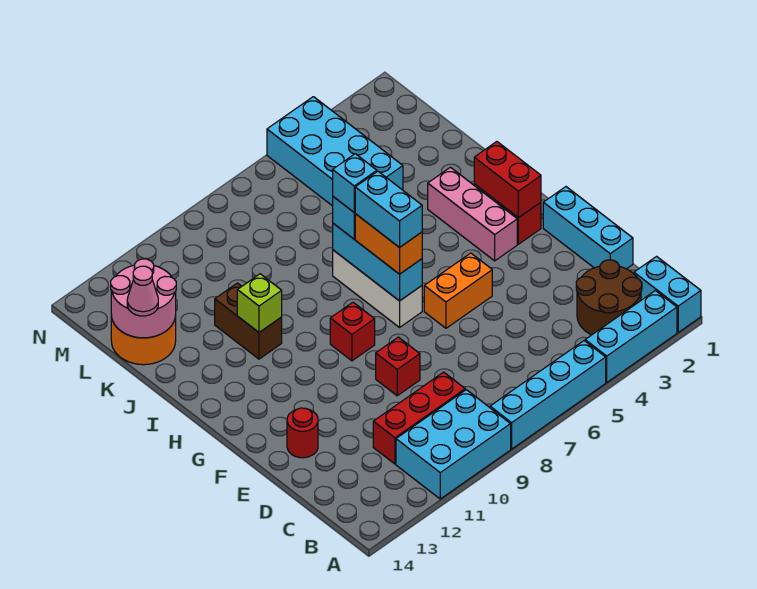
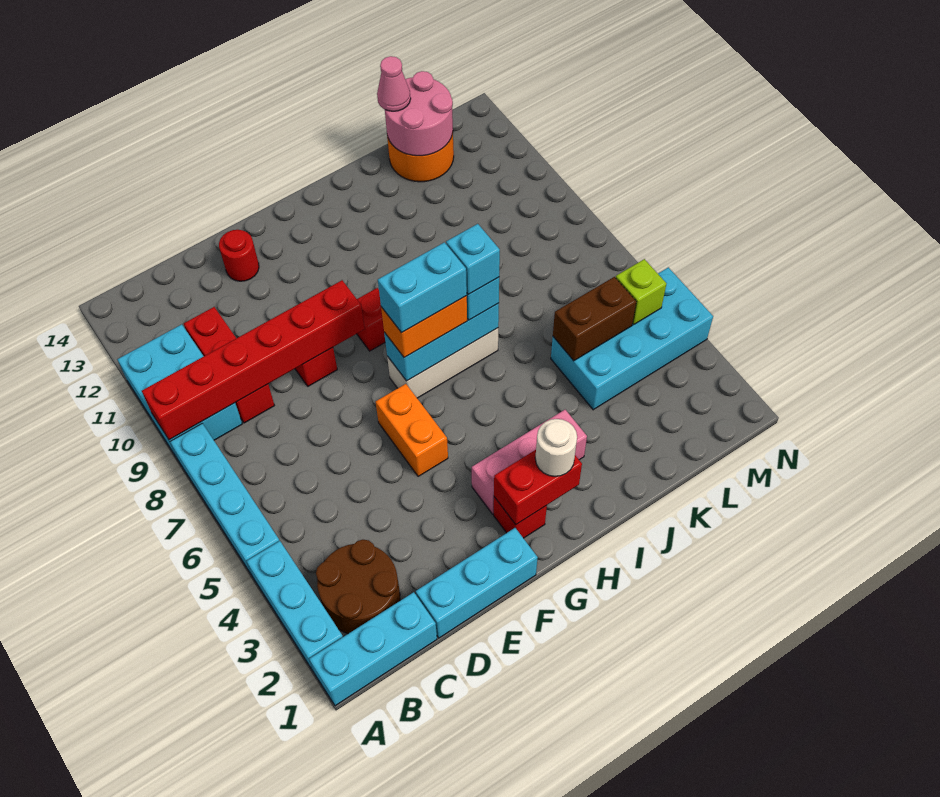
cyan brick A1:B1 level 1 -> cyan brick A1:C1 level 1
none -> red brick A9:F9 level 2
none -> white round brick H2 level 3
brown brick I11:J11 level 1 -> brown brick K5:L5 level 2
lime brick I11 level 2 -> lime brick M5 level 2

